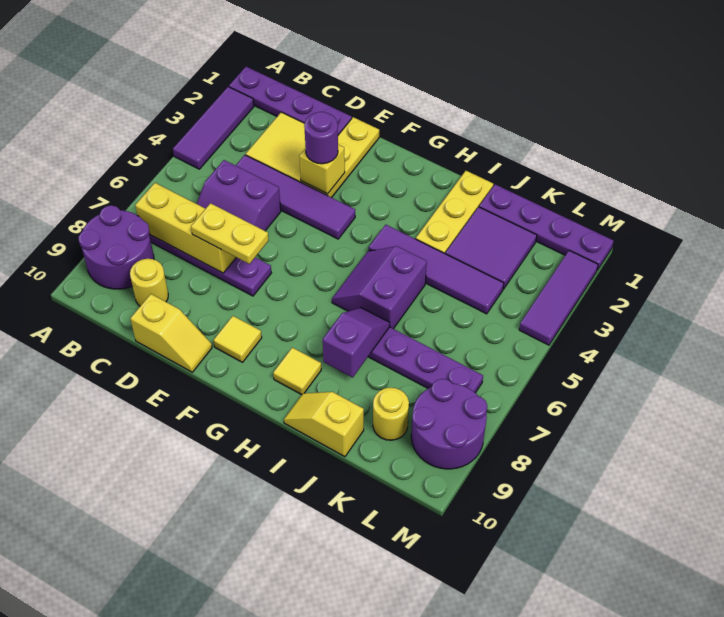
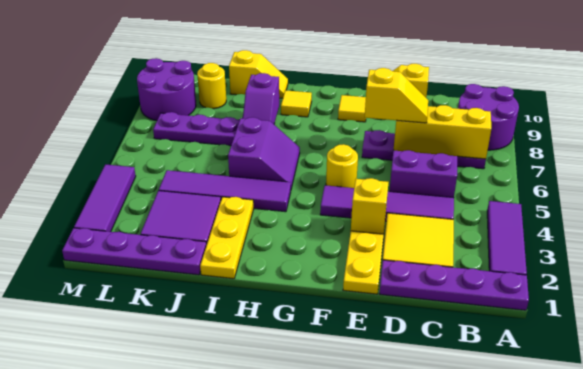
yellow round brick C9 level 1 -> yellow round brick F5 level 1
yellow plate D7:E7 level 3 -> yellow slope D7:E7 level 3 top E
purple round brick E3 level 3 -> none

